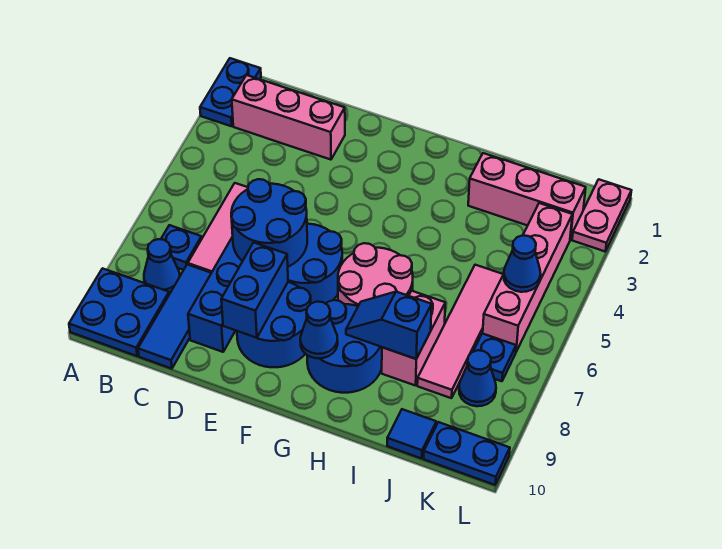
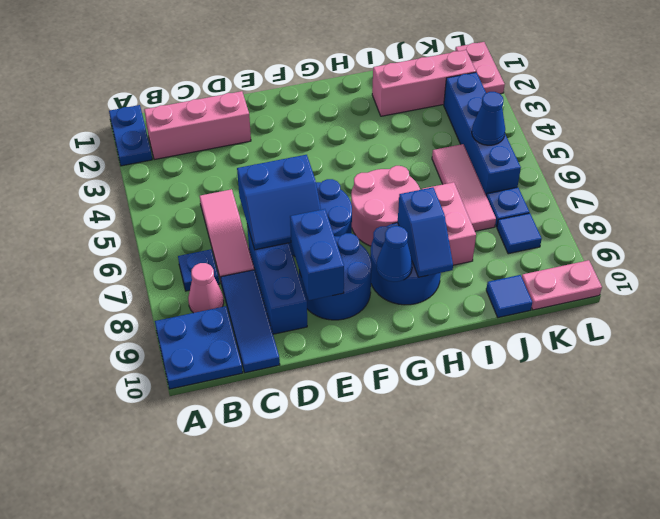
blue cone B8 level 1 -> pink cone B8 level 1
blue round brick D6:E7 level 2 -> blue slope D6:E7 level 2 top 6
blue slope H8:I8 level 2 top I -> blue slope H8:H9 level 2 top 8
pink tile J5:J8 level 1 -> pink tile J5:J7 level 1
pink brick K3:K6 level 1 -> blue brick K3:K6 level 1
blue cone K8 level 1 -> blue tile K8 level 1
blue plate K10:L10 level 1 -> pink plate K10:L10 level 1

